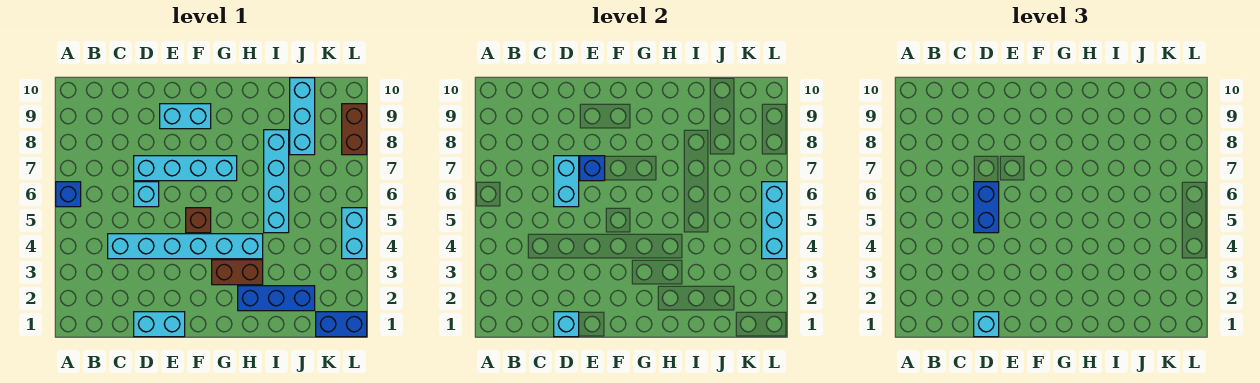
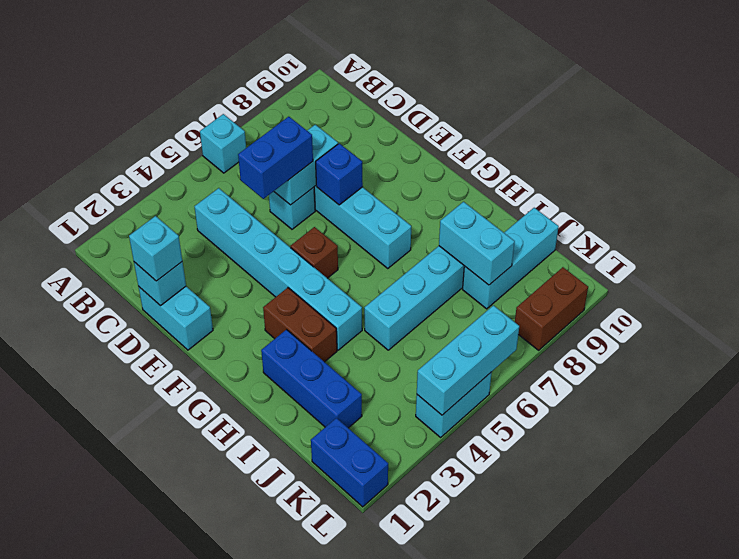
blue brick A6 level 1 -> cyan brick A6 level 1
cyan brick E9:F9 level 1 -> cyan brick I8:J8 level 2

